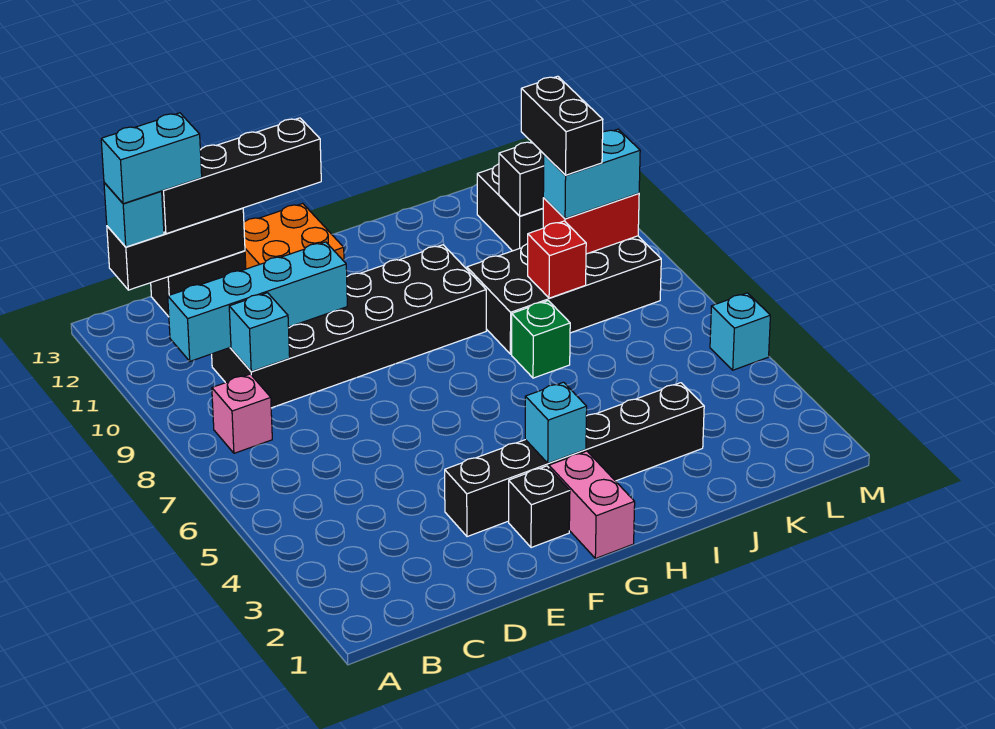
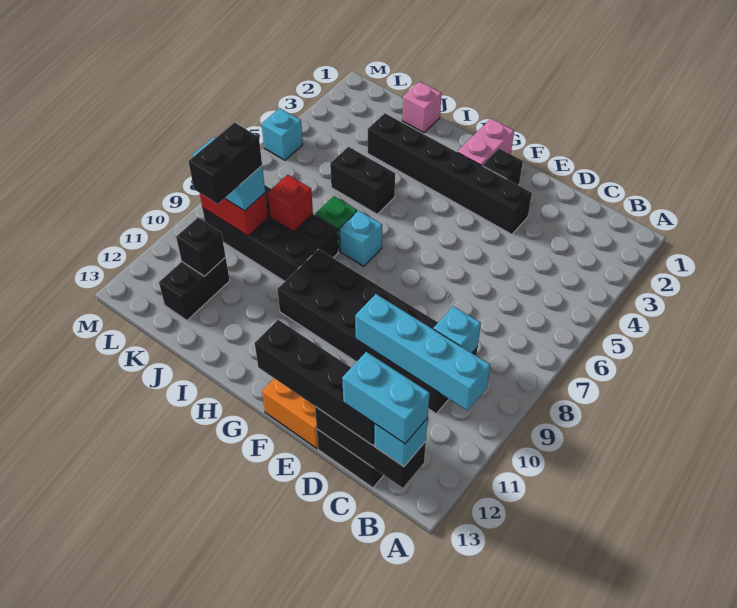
pink brick B8 level 1 -> pink brick J1 level 1
cyan brick G3 level 2 -> cyan brick H7 level 1
none -> black brick I5:J5 level 1

